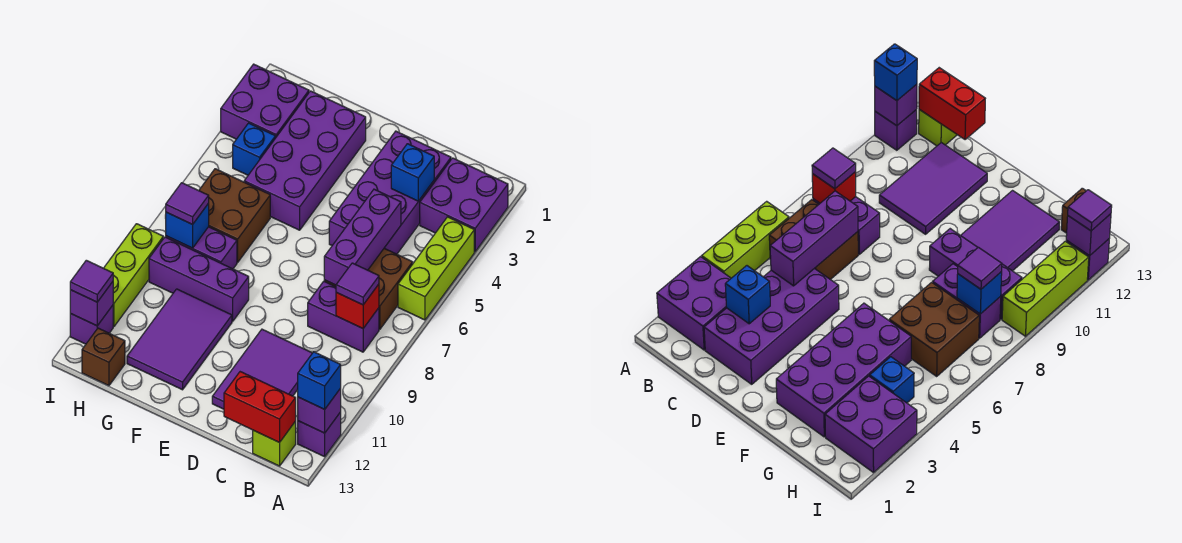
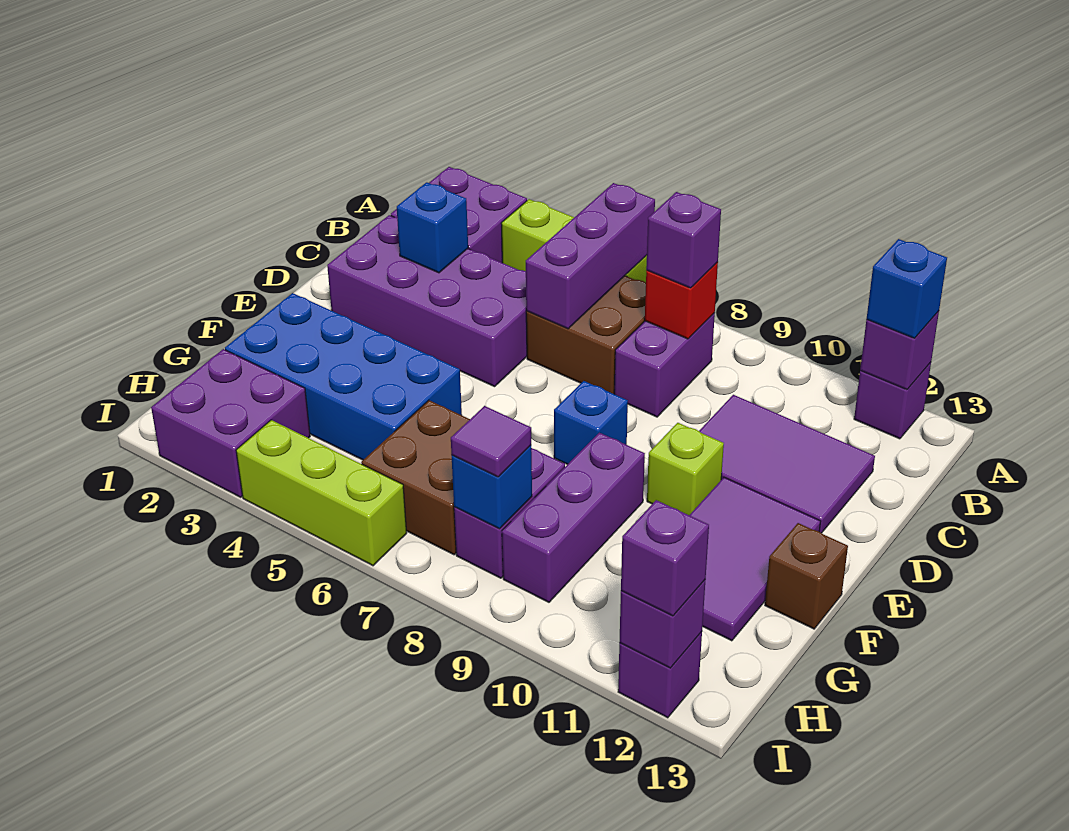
purple tile B8 level 3 -> purple brick B8 level 3
lime brick B13 level 1 -> lime brick E10 level 1
red brick B13:C13 level 2 -> none
purple brick C5:C7 level 2 -> purple brick A6:C6 level 2
purple brick F2:G5 level 1 -> blue brick F2:G5 level 1
purple tile F10:G12 level 1 -> purple tile E11:G12 level 1
blue brick H4 level 1 -> blue brick E8 level 1
brown brick H13 level 1 -> brown brick F13 level 1
lime brick I9:I11 level 1 -> lime brick I4:I6 level 1
purple tile I12 level 3 -> purple brick I12 level 3

